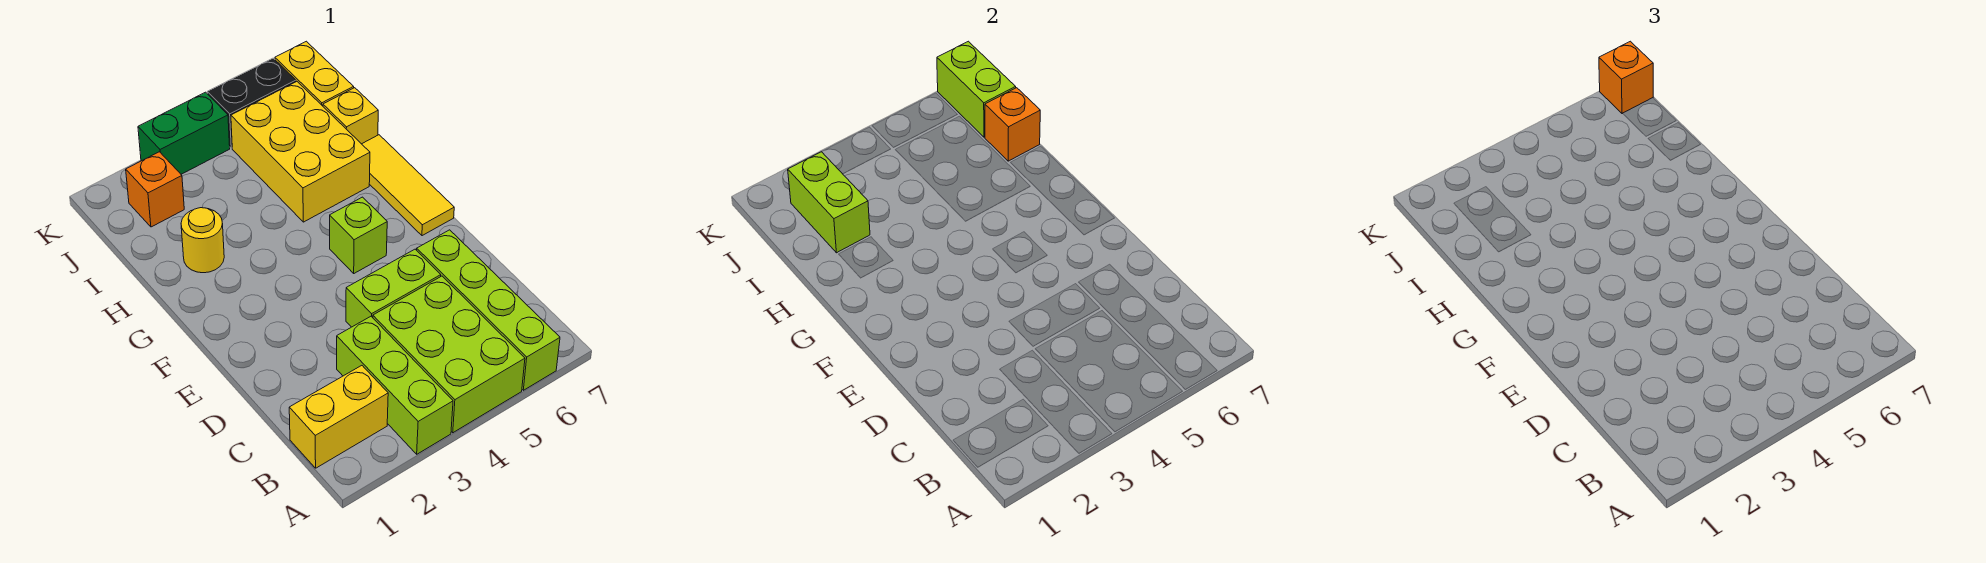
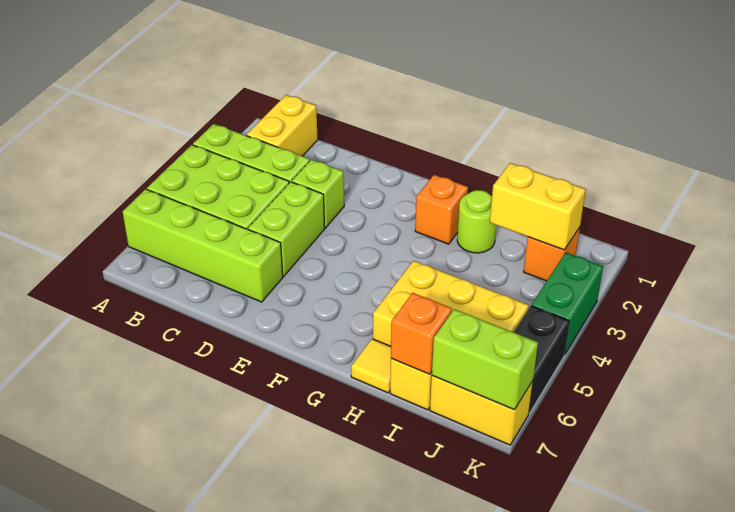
lime brick F5 level 1 -> lime brick D3 level 1
yellow tile F7:H7 level 1 -> yellow tile H7 level 1
yellow round brick H2 level 1 -> lime round brick H2 level 1
lime brick I2:J2 level 2 -> yellow brick I2:J2 level 2
orange brick K7 level 3 -> orange brick G2 level 1

